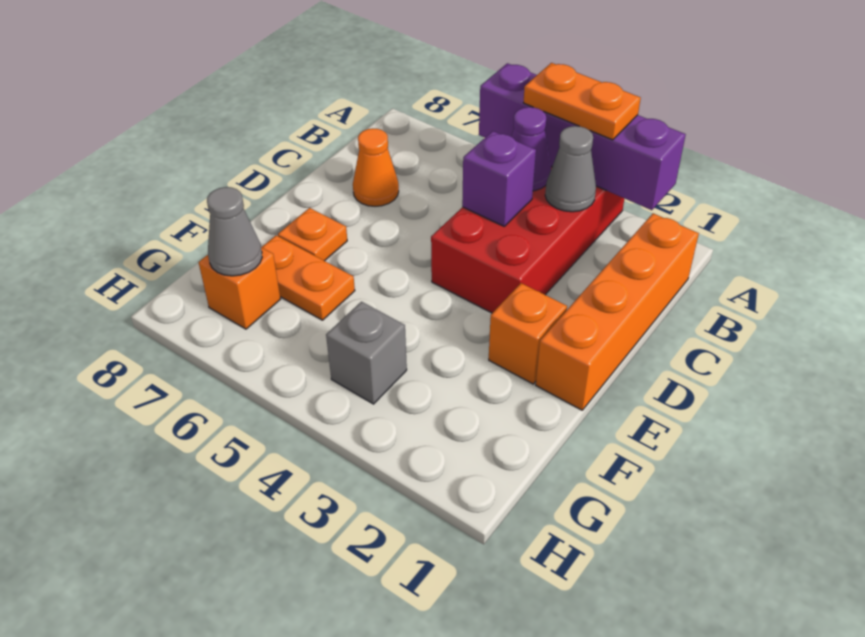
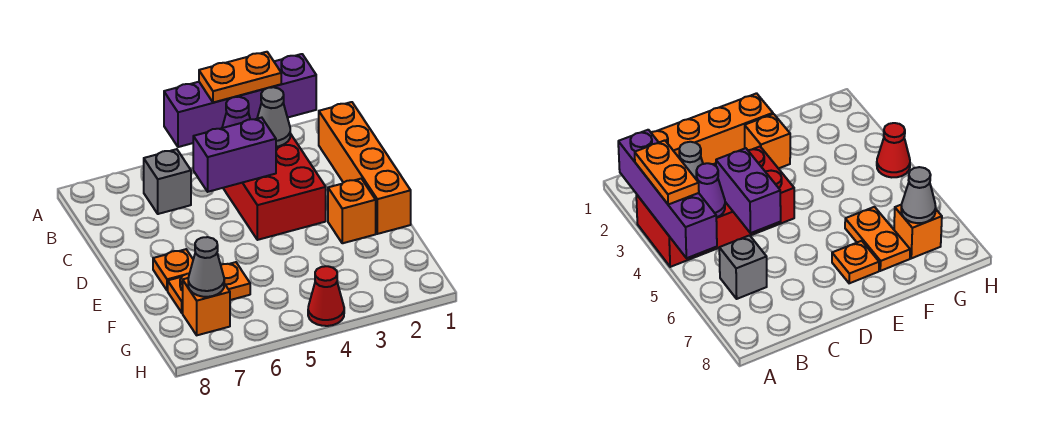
purple brick C4 level 2 -> purple brick C4:C5 level 2
orange cone C7 level 1 -> none
grey brick G4 level 1 -> grey brick B6 level 1
none -> red cone H4 level 1

